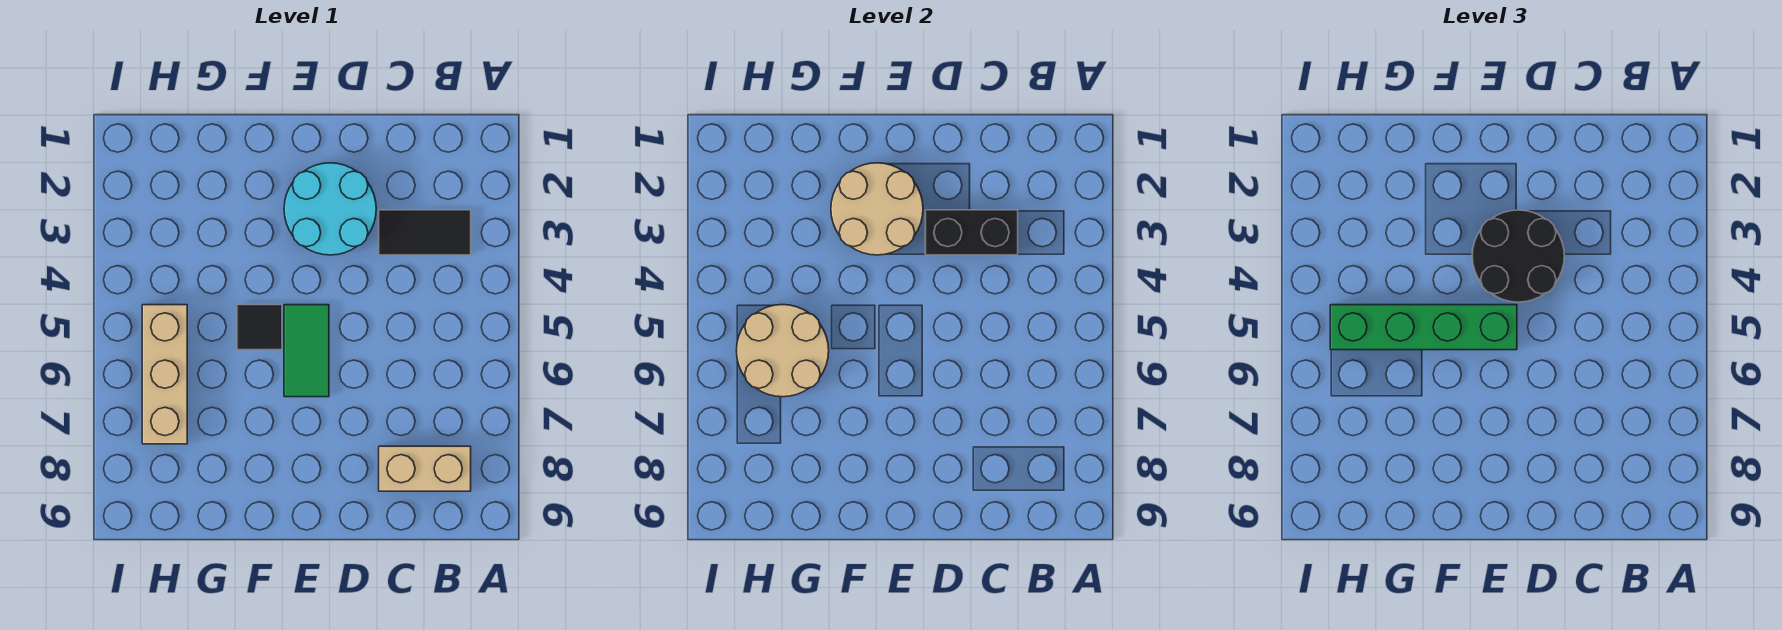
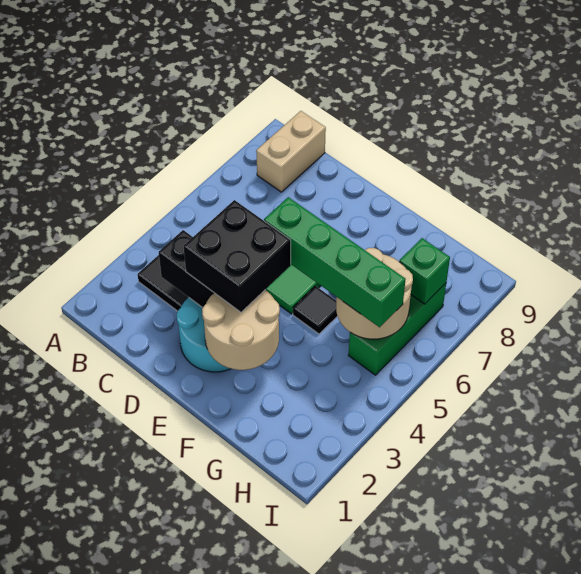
tan brick B8:C8 level 1 -> tan brick B8:B9 level 1
black round brick D3:E4 level 3 -> black brick D3:E4 level 3
tan brick H5:H7 level 1 -> green brick H5:H7 level 1
none -> green brick H7 level 2

